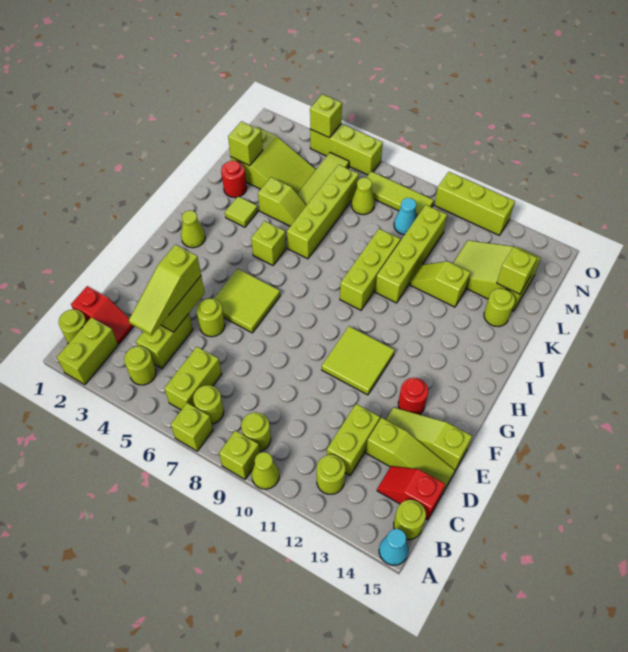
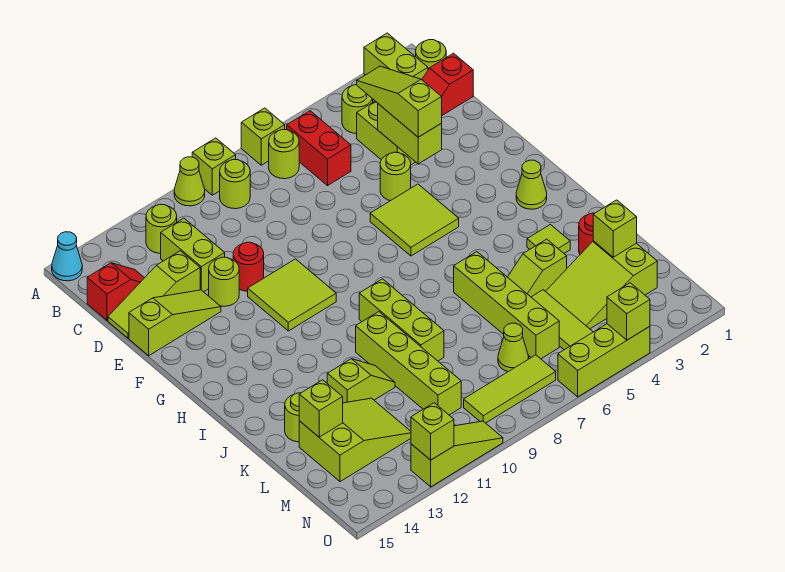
lime brick B6:C6 level 1 -> red brick B6:C6 level 1
lime round brick B15 level 1 -> lime round brick E12 level 1
red round brick F13 level 1 -> red round brick E11 level 1
lime brick I5 level 1 -> lime brick O12 level 2
cyan cone M9 level 1 -> none
lime brick O10:O12 level 1 -> lime slope O10:O12 level 1 top 12

